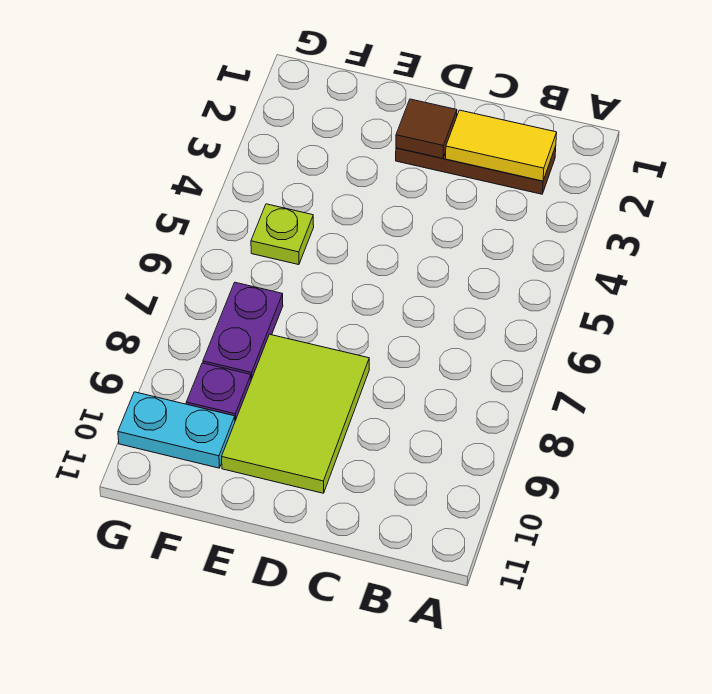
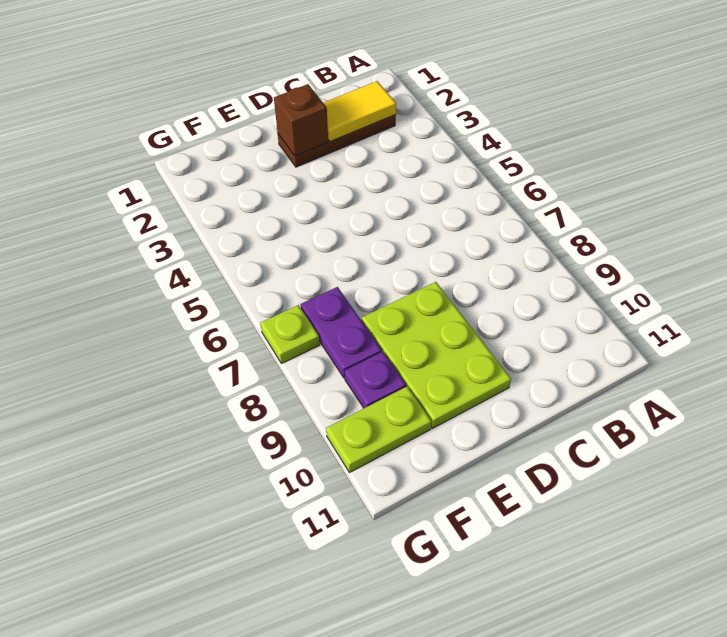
brown tile D2 level 2 -> brown brick D2 level 2
lime tile D8:E10 level 1 -> lime plate D8:E10 level 1
lime plate F5 level 1 -> lime plate G7 level 1
cyan plate F10:G10 level 1 -> lime plate F10:G10 level 1

